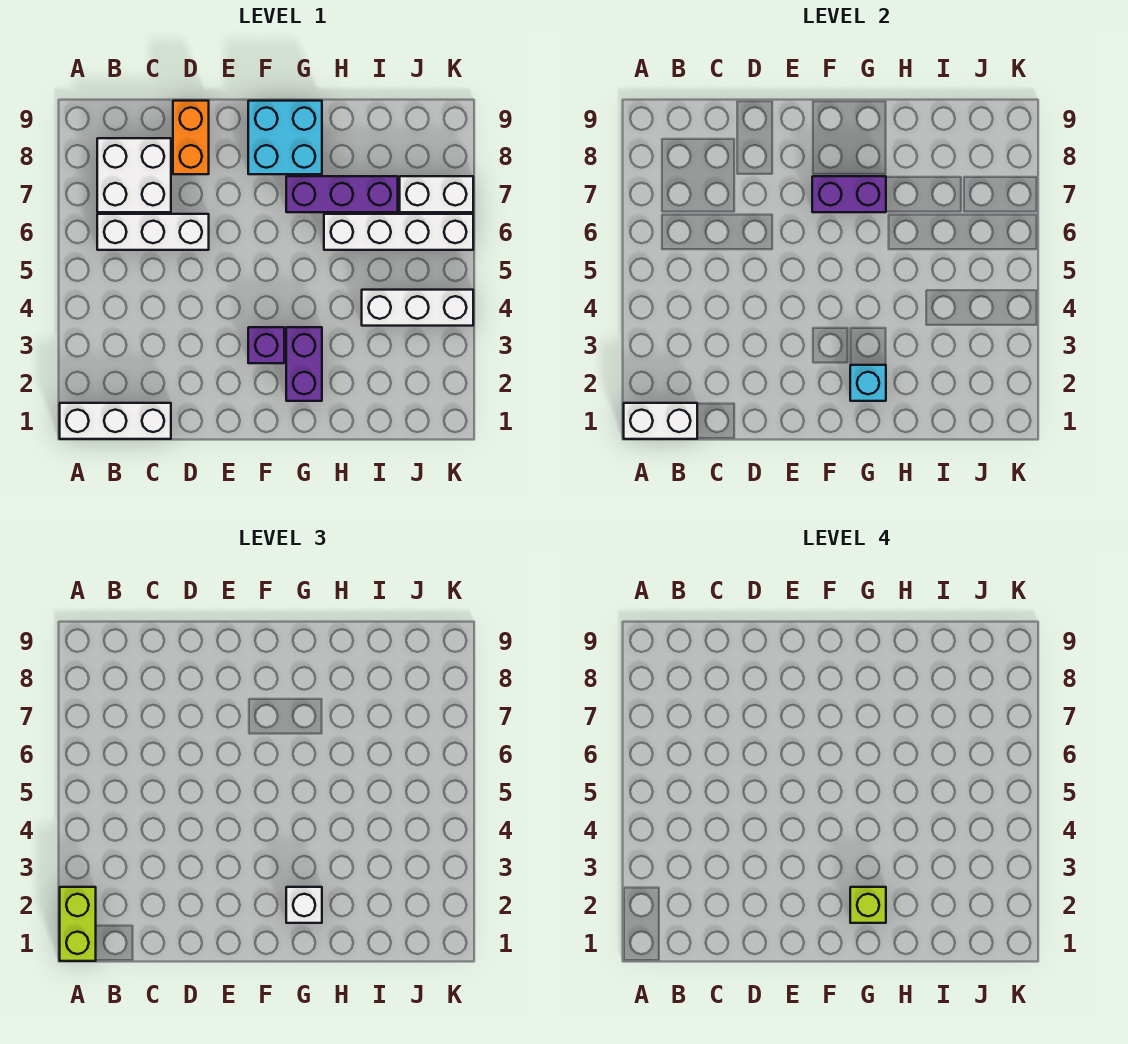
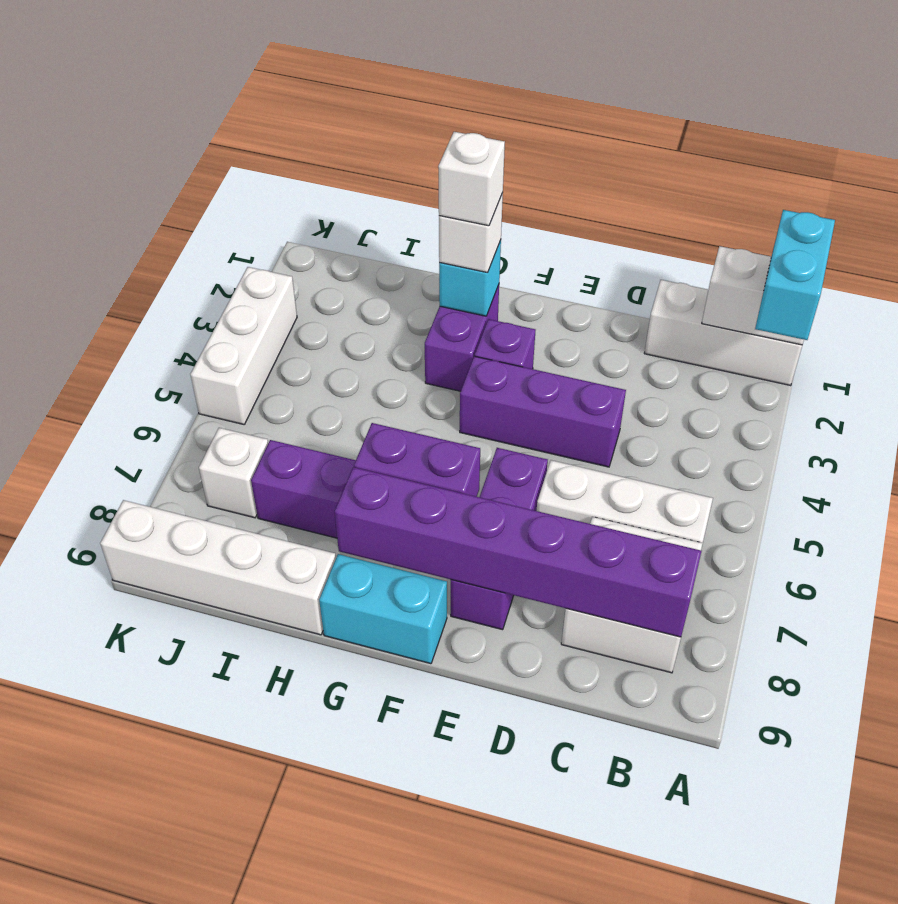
lime brick A1:A2 level 3 -> cyan brick A1:A2 level 3
none -> purple brick B8:G8 level 2
none -> purple brick D4:F4 level 1
orange brick D8:D9 level 1 -> none
none -> purple brick E6:E8 level 1
cyan brick F8:G9 level 1 -> cyan brick F9:G9 level 1
lime brick G2 level 4 -> white brick G2 level 4
white brick H6:K6 level 1 -> white brick H9:K9 level 1
white brick I4:K4 level 1 -> white brick K3:K5 level 1
white brick J7:K7 level 1 -> white brick J7 level 1

